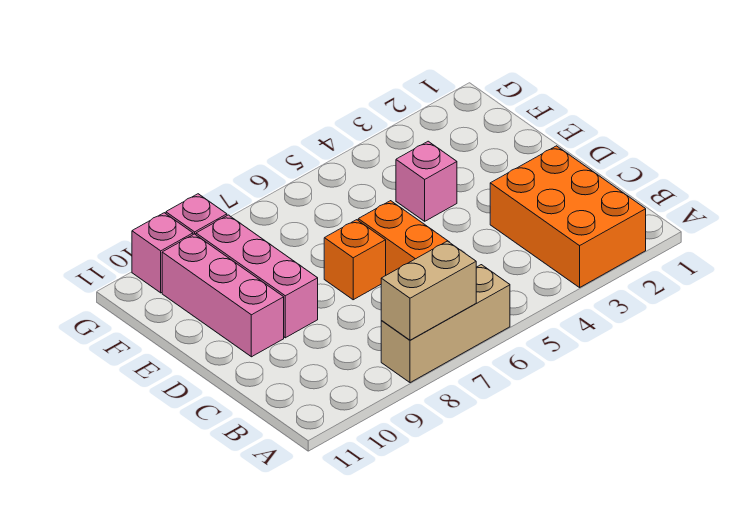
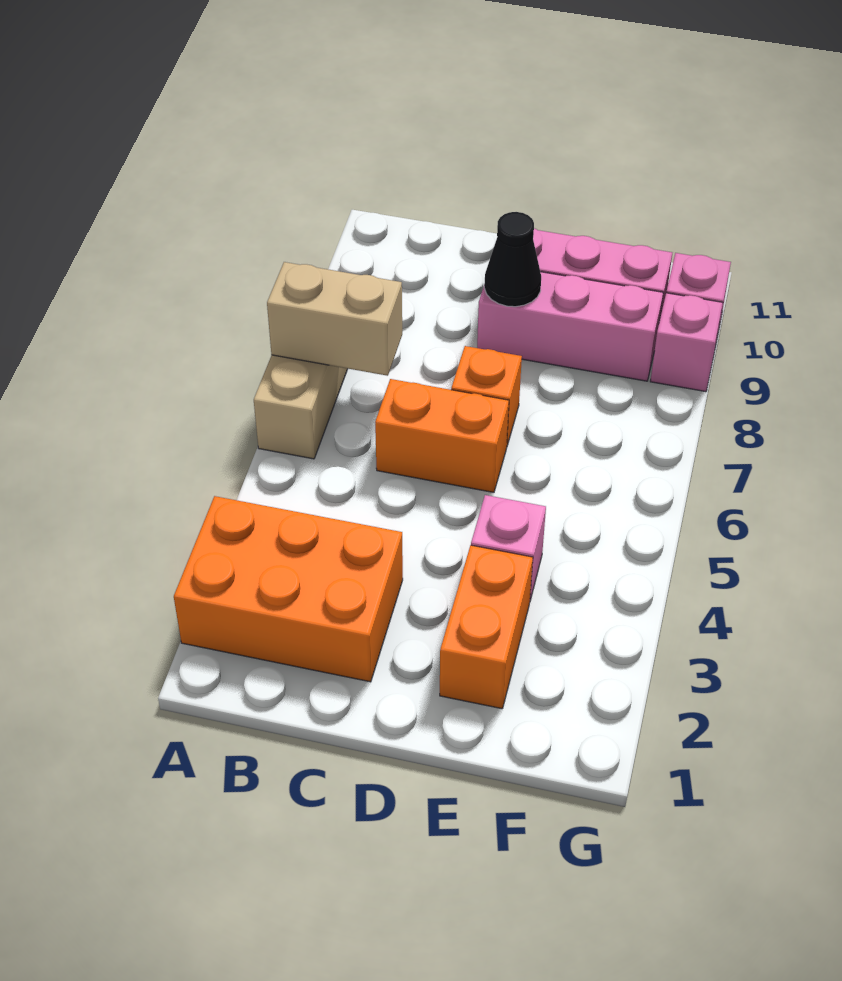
tan brick A7:A8 level 2 -> tan brick A7:B7 level 2
none -> black cone D9 level 2
none -> orange brick E2:E3 level 1

